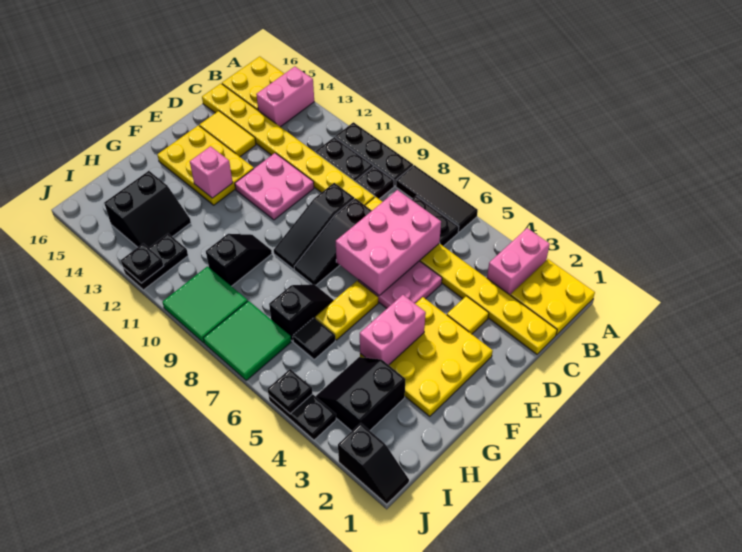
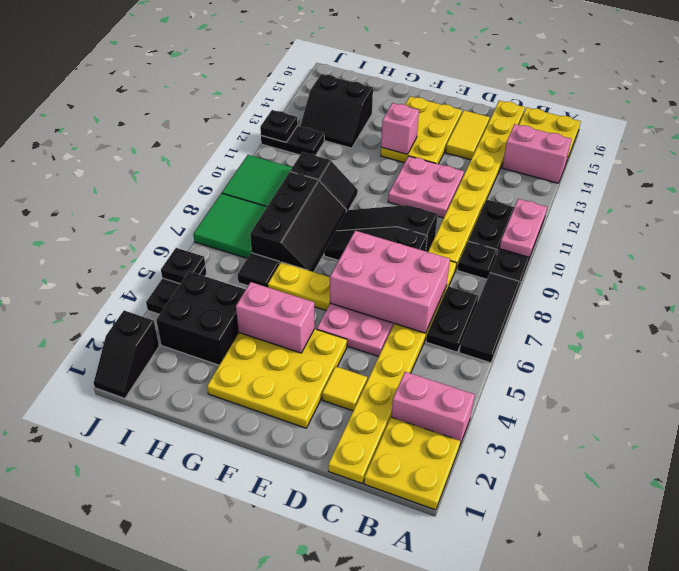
none -> pink plate A10:A11 level 2
black slope G7:H7 level 1 top H -> black slope G7:H9 level 1 top H
black slope H3:I4 level 1 top 3 -> black brick H3:I4 level 1

